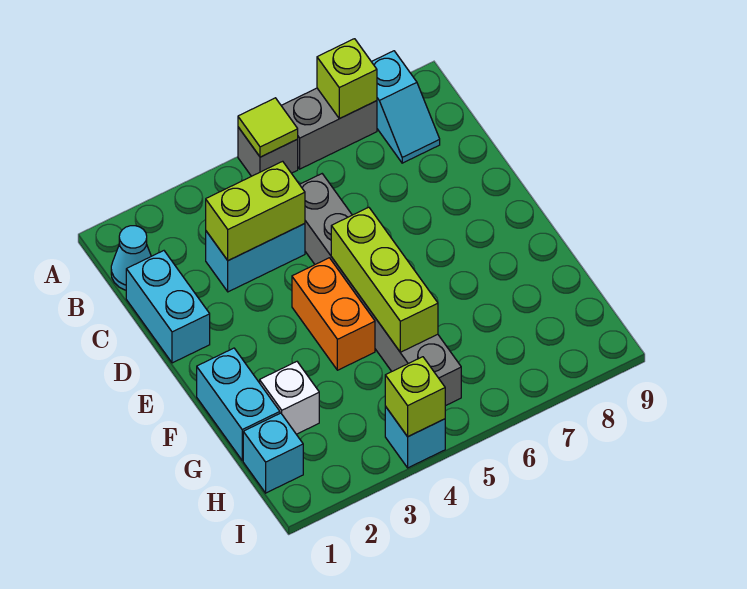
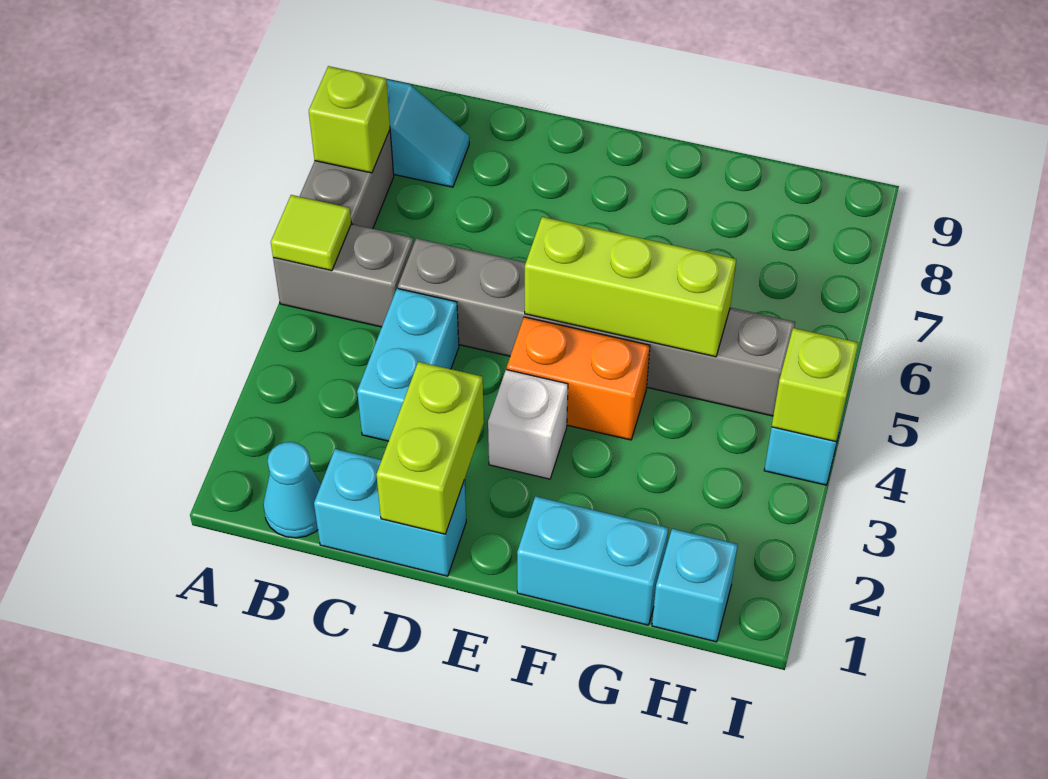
grey brick A5 level 1 -> grey brick A5:B5 level 1
lime brick C3:C4 level 2 -> lime brick D1:D2 level 2
white brick G2 level 1 -> white brick E3 level 1

